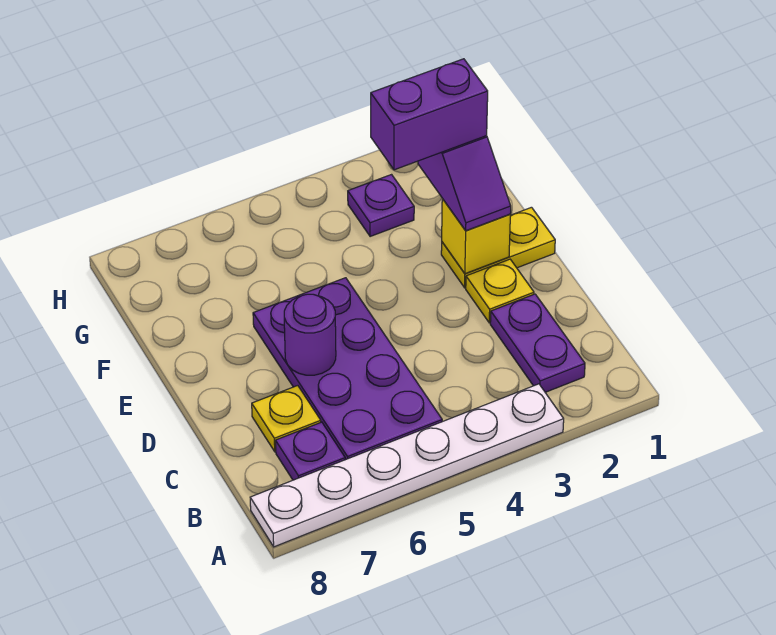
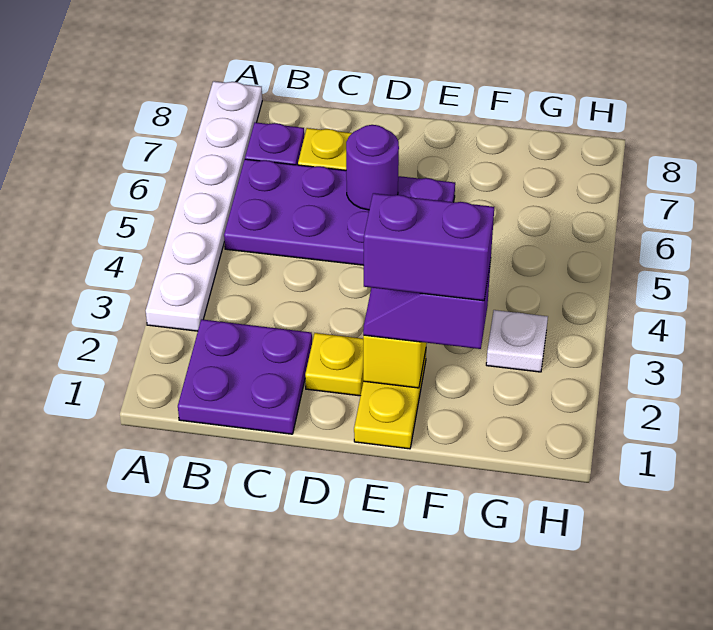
purple plate B2:C2 level 1 -> purple plate B1:C2 level 1
purple brick F2:F3 level 4 -> purple brick E2:F2 level 4
purple plate G3 level 1 -> white plate G3 level 1

